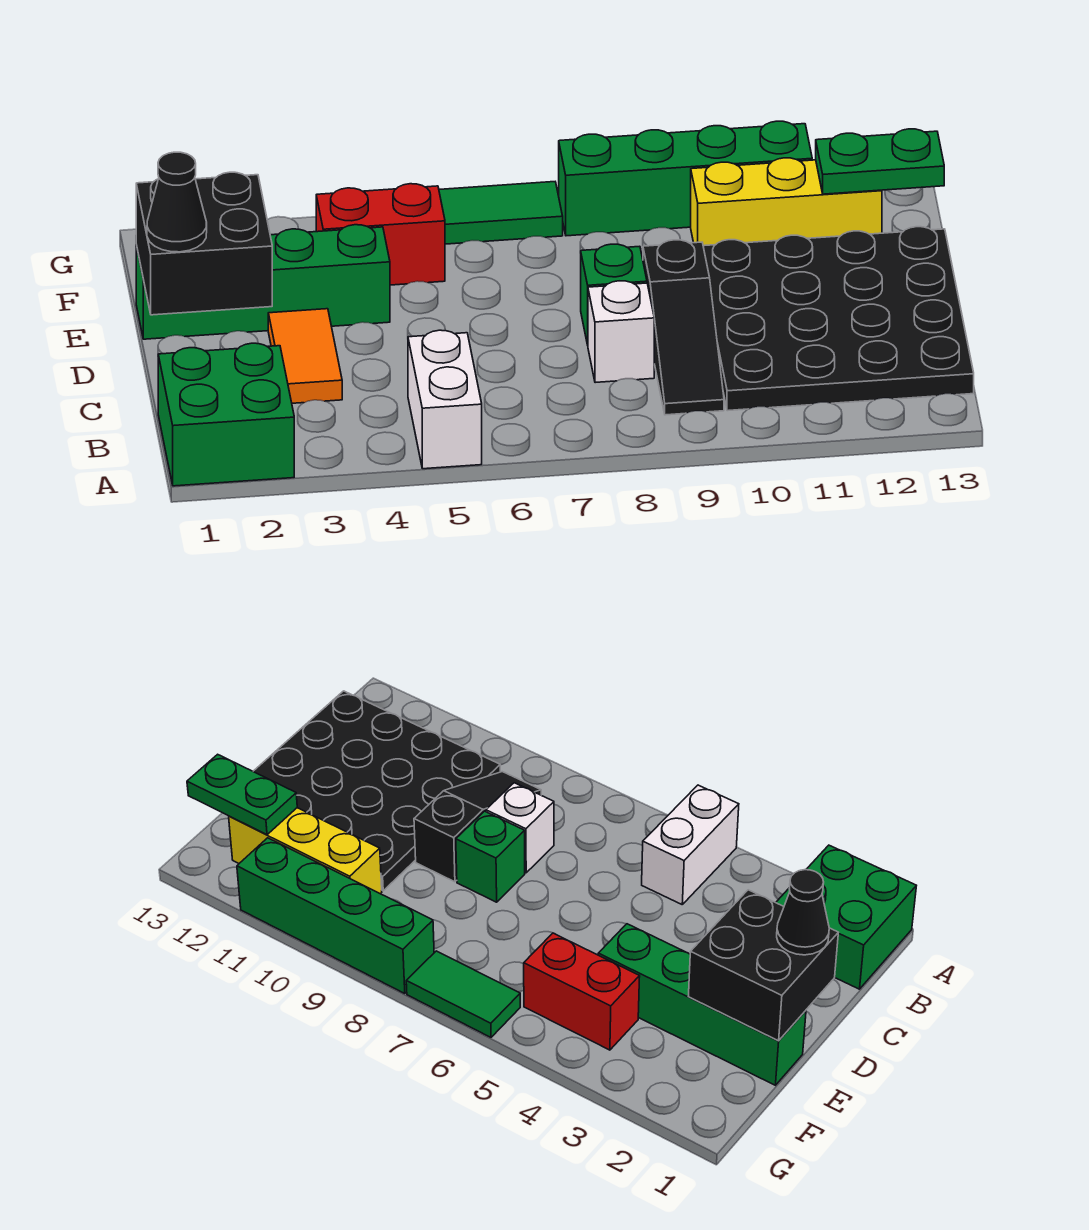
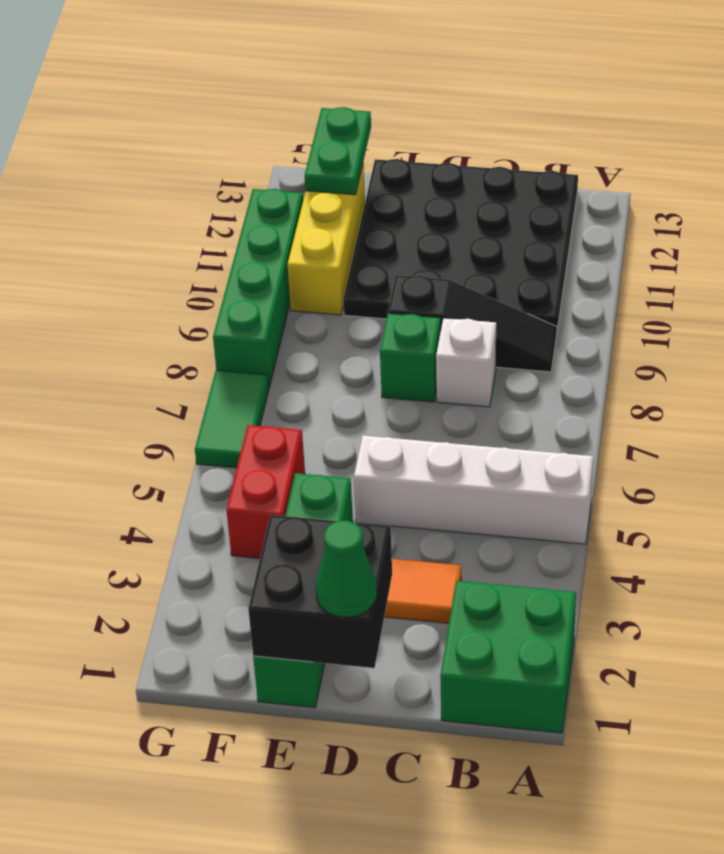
white brick A5:B5 level 1 -> white brick A5:D5 level 1
black cone D1 level 3 -> green cone D1 level 3

